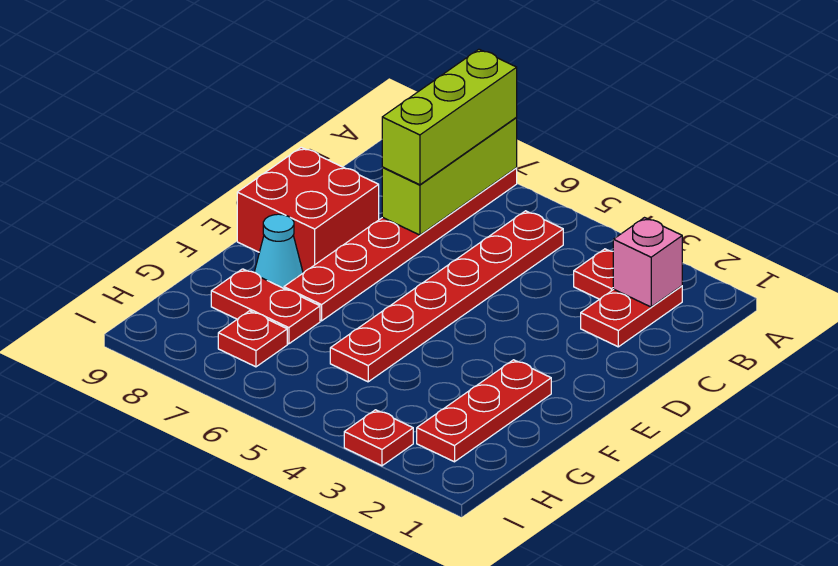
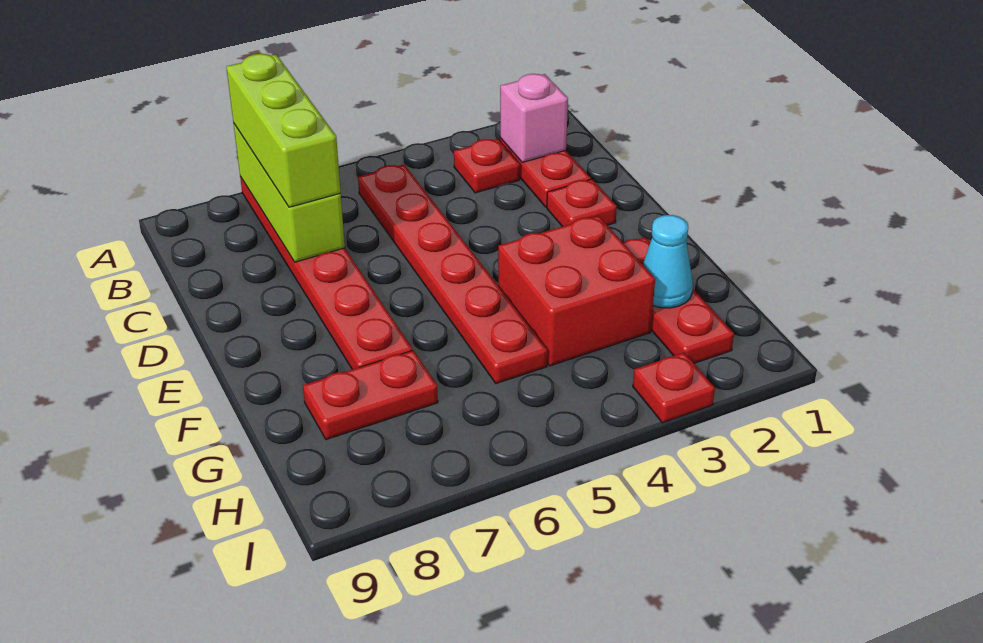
red brick D8:E9 level 1 -> red brick F3:G4 level 1
cyan cone F8 level 1 -> cyan cone G2 level 2
red plate H7 level 1 -> red plate D2 level 1

